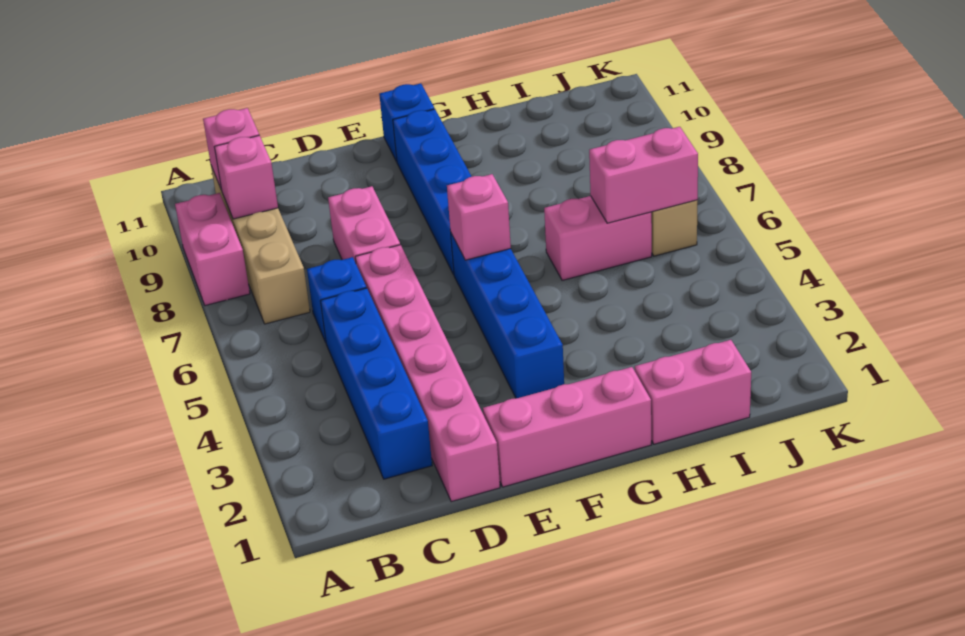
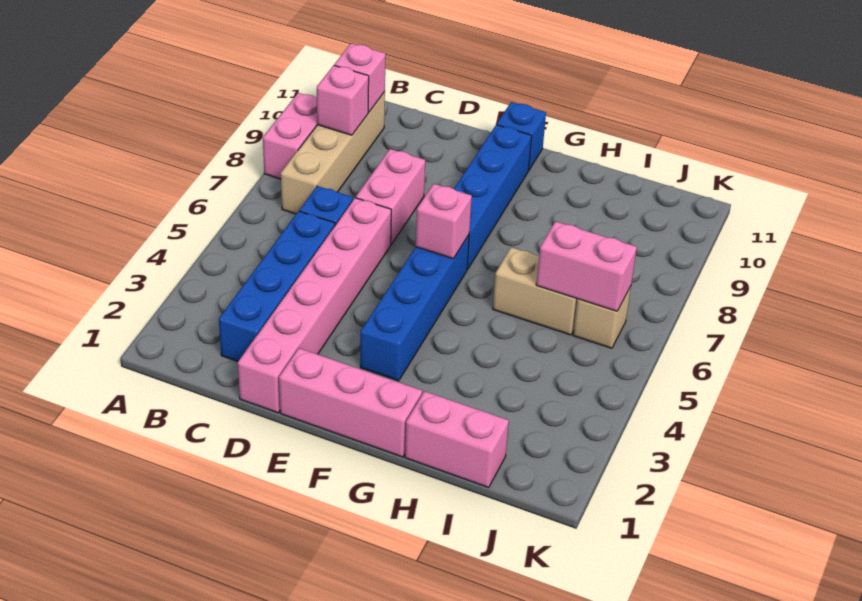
pink brick H6:I6 level 1 -> tan brick H6:I6 level 1

